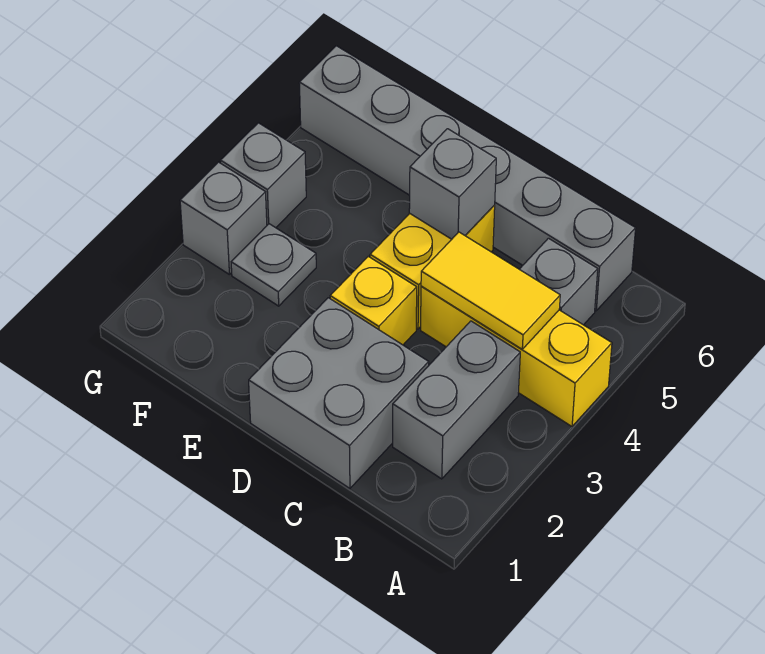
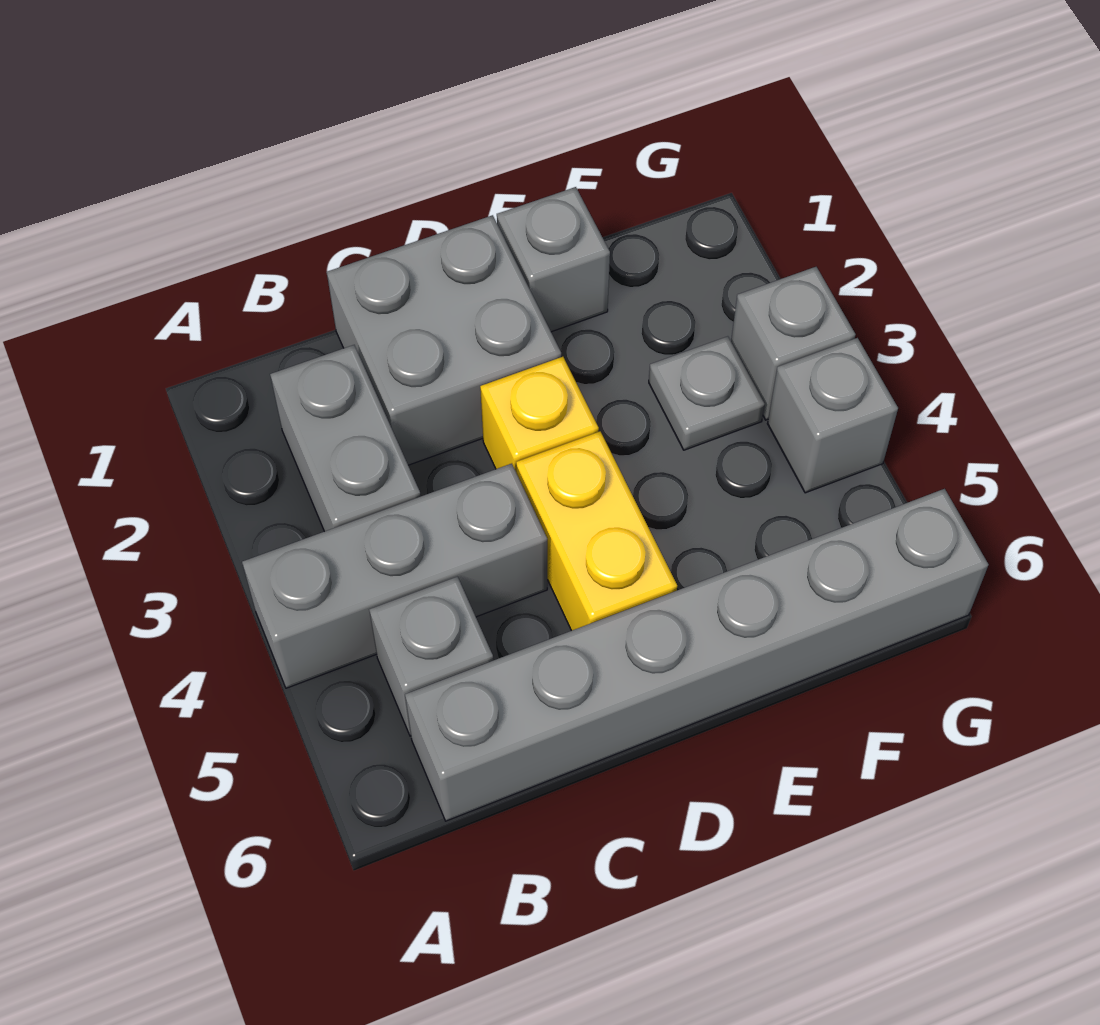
yellow brick A4:C4 level 1 -> grey brick A4:C4 level 1
yellow tile B4:C4 level 2 -> none
grey brick D5 level 2 -> grey brick E1 level 1

